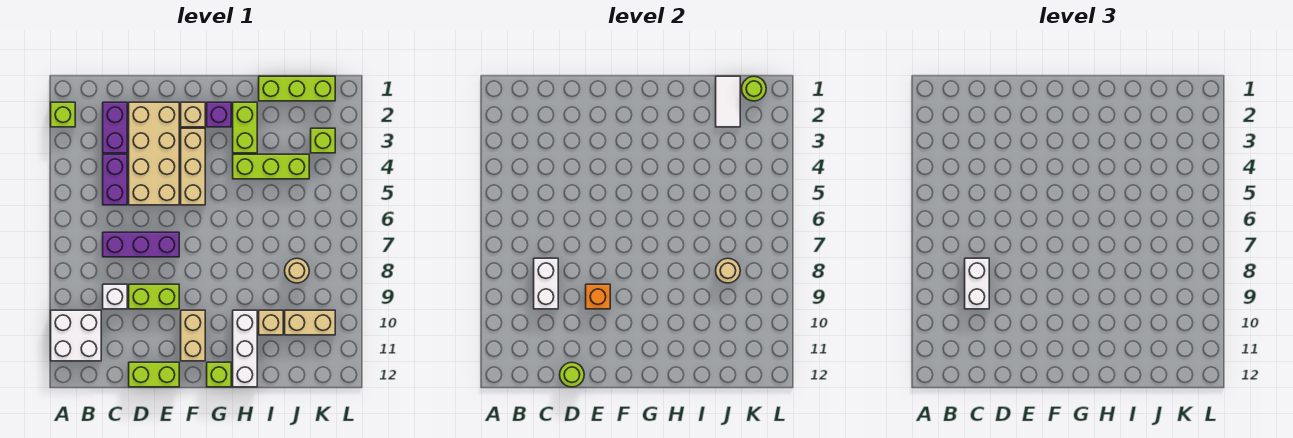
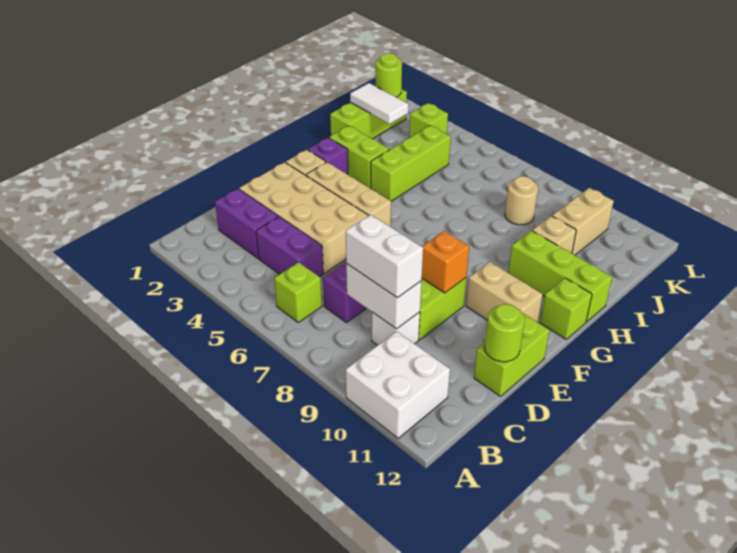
lime brick A2 level 1 -> lime brick B6 level 1
white brick H10:H12 level 1 -> lime brick H10:H12 level 1
tan round brick J8 level 2 -> none

